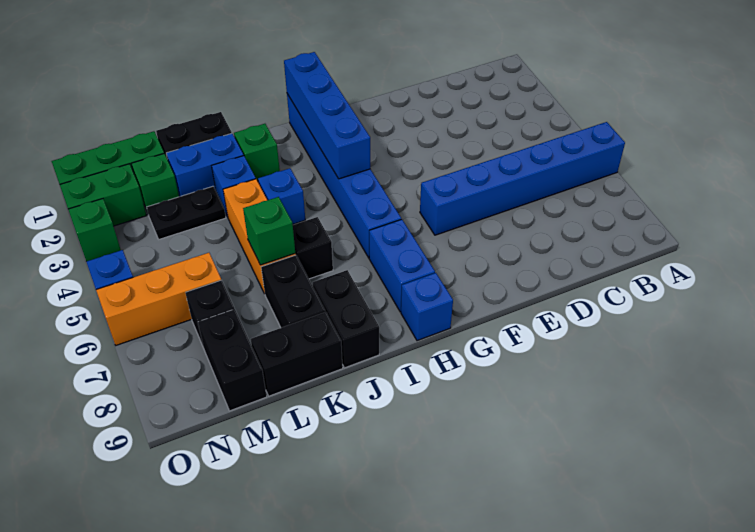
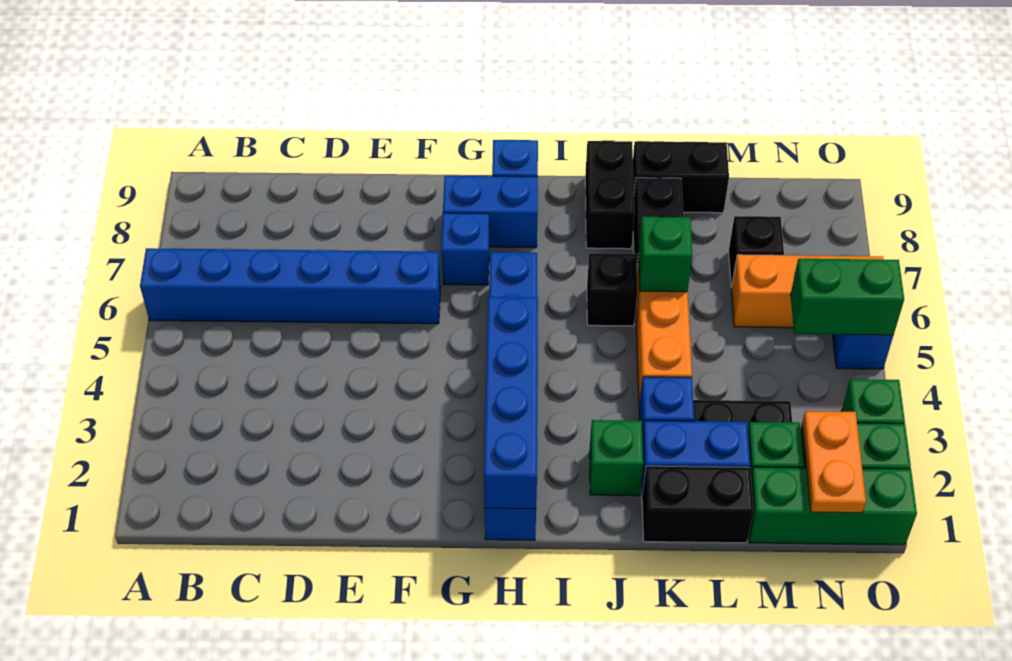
blue brick H7:H8 level 1 -> blue brick G8:H8 level 1
blue brick J4 level 1 -> blue brick G7 level 1
black brick M8:M9 level 1 -> none
none -> orange plate N1:N2 level 2
none -> green brick N5:O5 level 2

